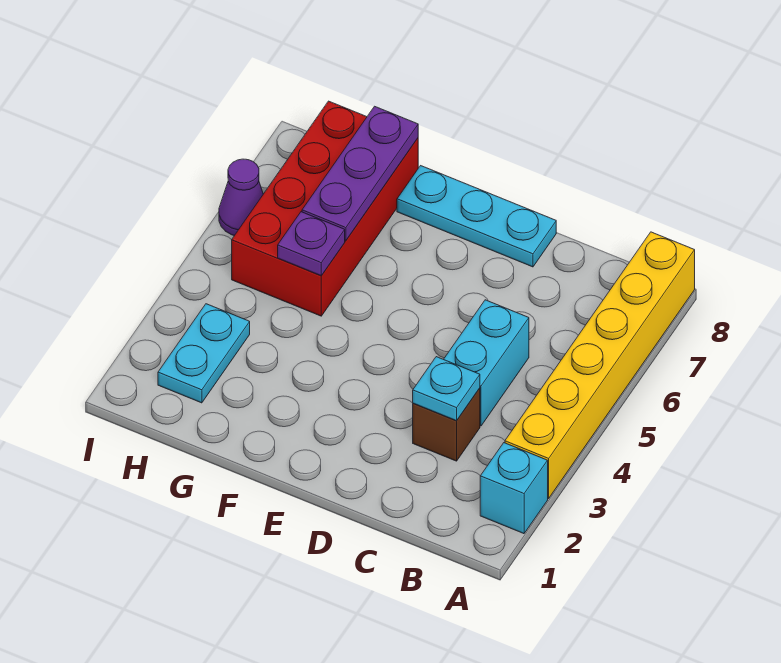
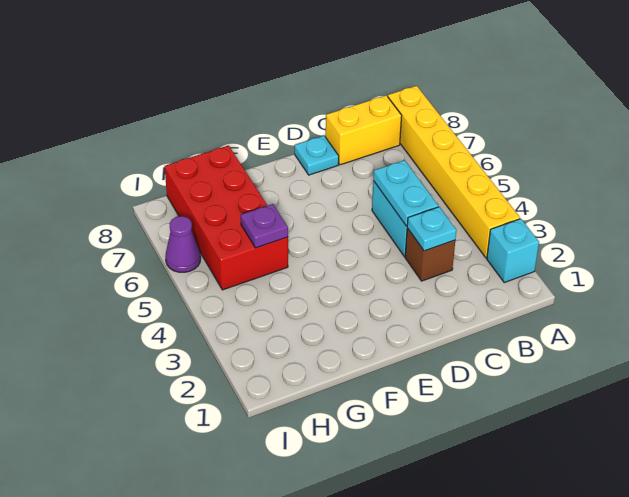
none -> yellow brick B8:C8 level 1
cyan plate D8:F8 level 1 -> cyan plate D8 level 1
purple plate G6:G8 level 2 -> none
cyan plate H2:H3 level 1 -> cyan plate C4:C5 level 2

